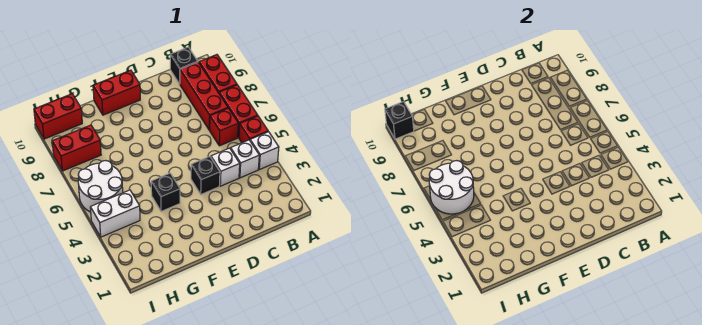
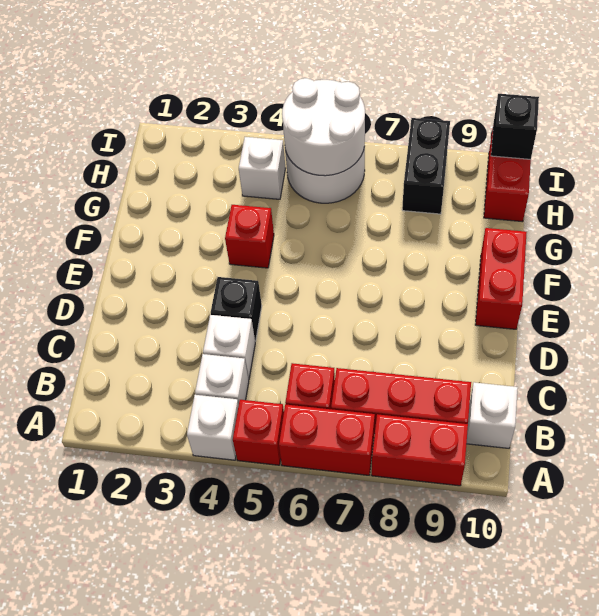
black brick B10 level 1 -> white brick B10 level 1
black brick F4 level 1 -> red brick F4 level 1
white brick H4:I4 level 1 -> white brick H4 level 1
red brick H8:I8 level 1 -> black brick H8:I8 level 1

